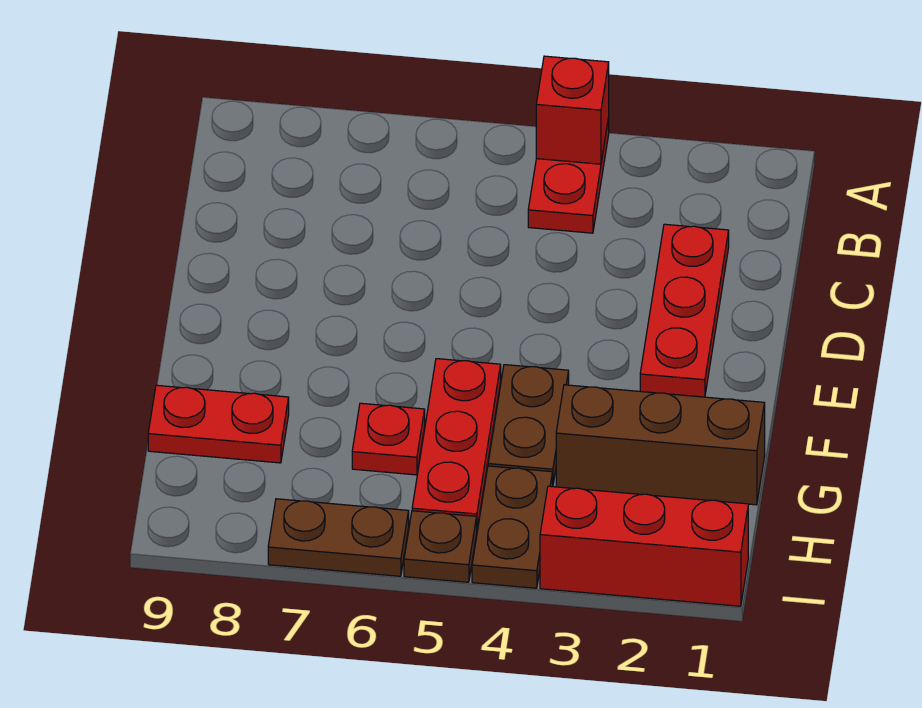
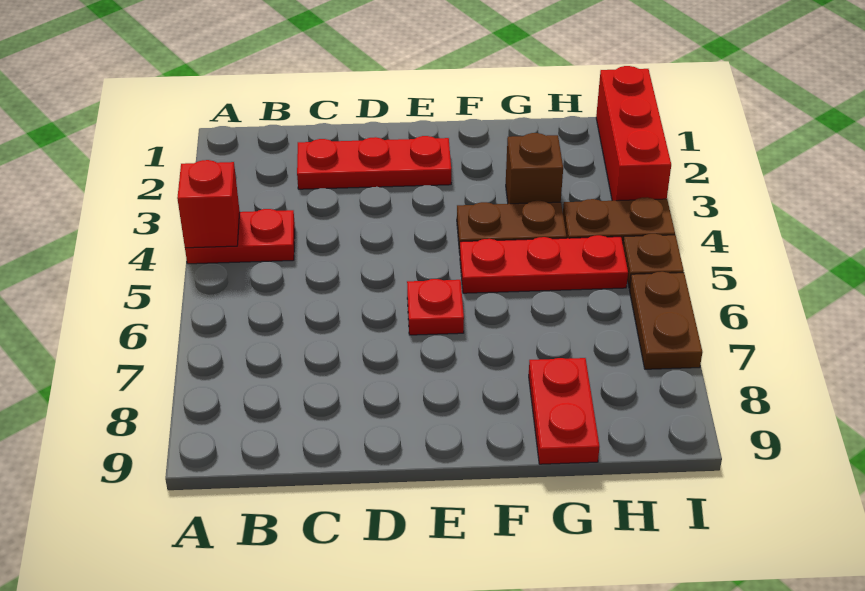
brown brick G1:G3 level 1 -> brown brick G3 level 1
red plate G6 level 1 -> red plate E6 level 1

